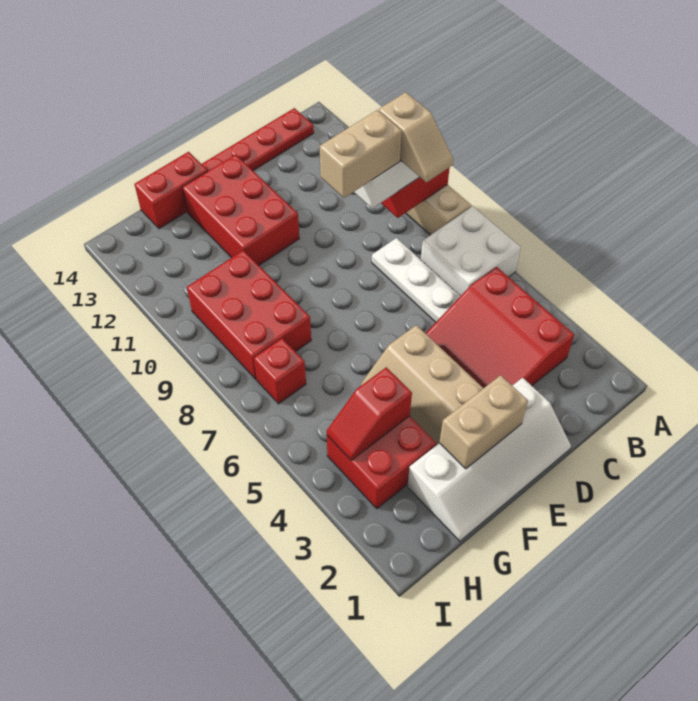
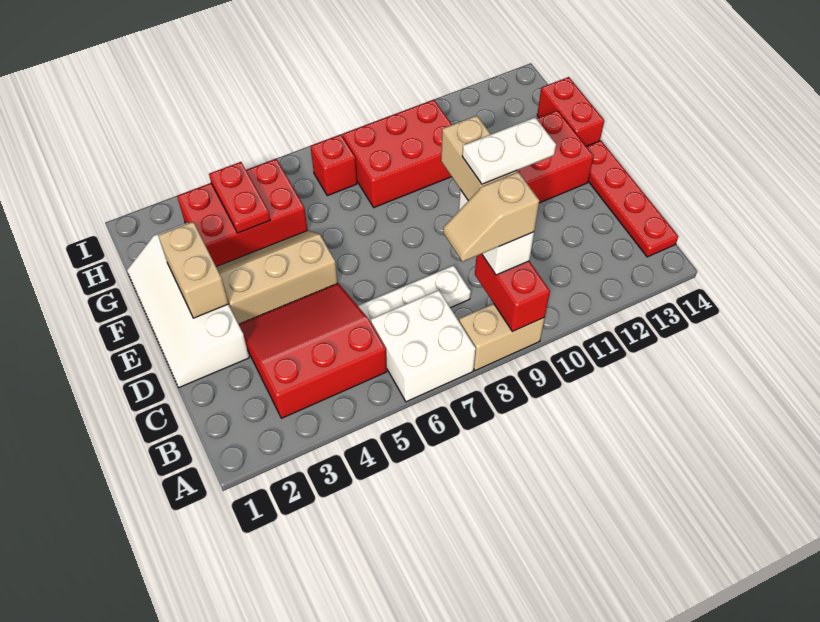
none -> white plate C9:C10 level 5
red brick G3:H4 level 1 -> red brick G3:H5 level 1
red slope G4:H4 level 2 top G -> red plate G4:H4 level 2

